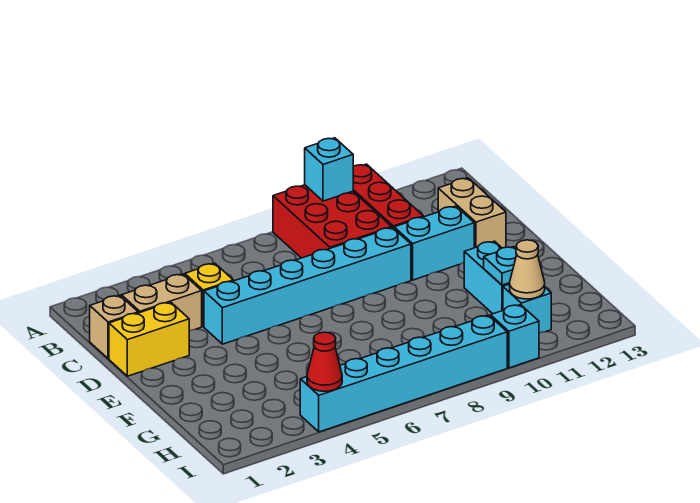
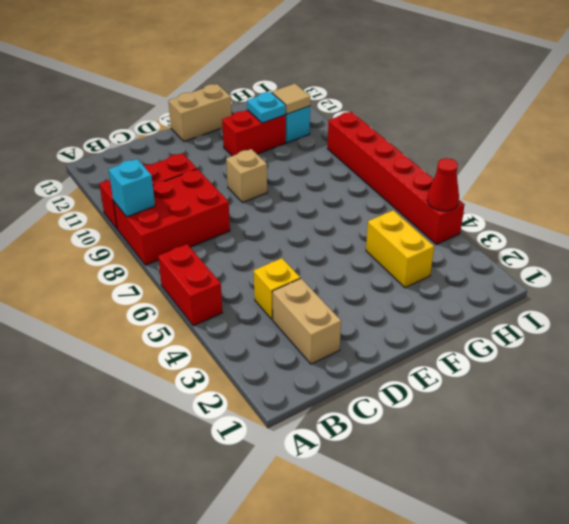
none -> red brick A5:A6 level 1
tan brick C1 level 1 -> tan brick E9 level 1
tan brick C12:D12 level 1 -> tan brick E13:F13 level 1
yellow brick D1:D2 level 1 -> yellow brick G3:G4 level 1
cyan brick D4:D9 level 1 -> none
cyan brick D10:D11 level 1 -> none
cyan brick F11:G11 level 1 -> red brick F11:G11 level 1
tan cone H11 level 2 -> tan tile H11 level 2
cyan brick I4:I9 level 1 -> red brick I4:I9 level 1
cyan brick I10 level 1 -> none

